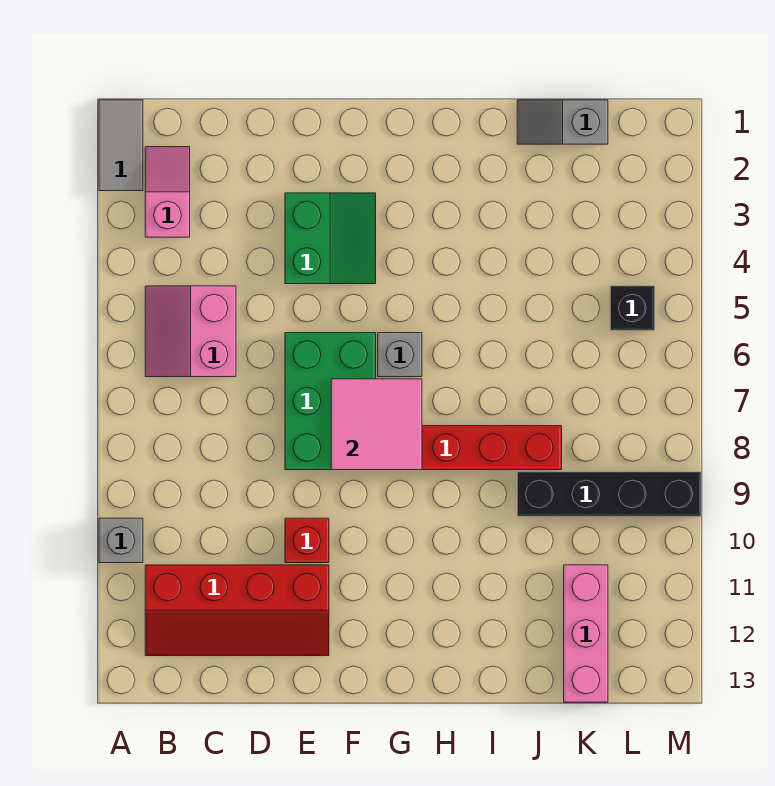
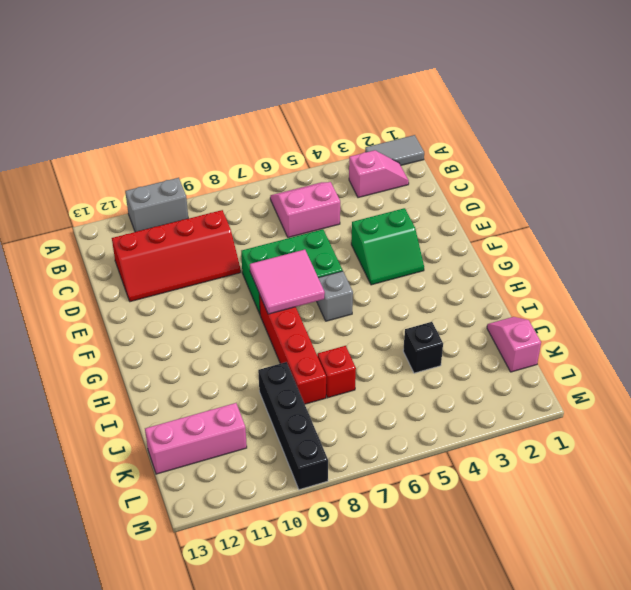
grey brick A10 level 1 -> grey brick A10:A11 level 1
red slope B11:E12 level 1 top 11 -> red slope C9:D12 level 1 top C
red brick E10 level 1 -> red brick J7 level 1
grey slope J1:K1 level 1 top K -> pink slope J1:K1 level 1 top K
black brick L5 level 1 -> black brick J4 level 1

